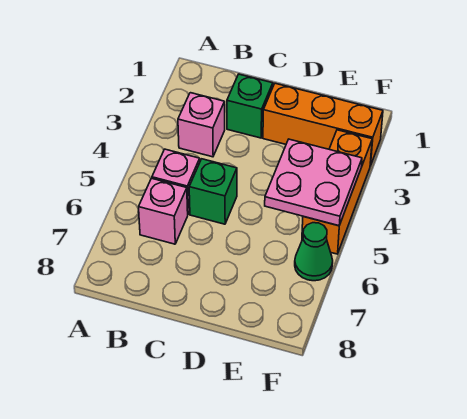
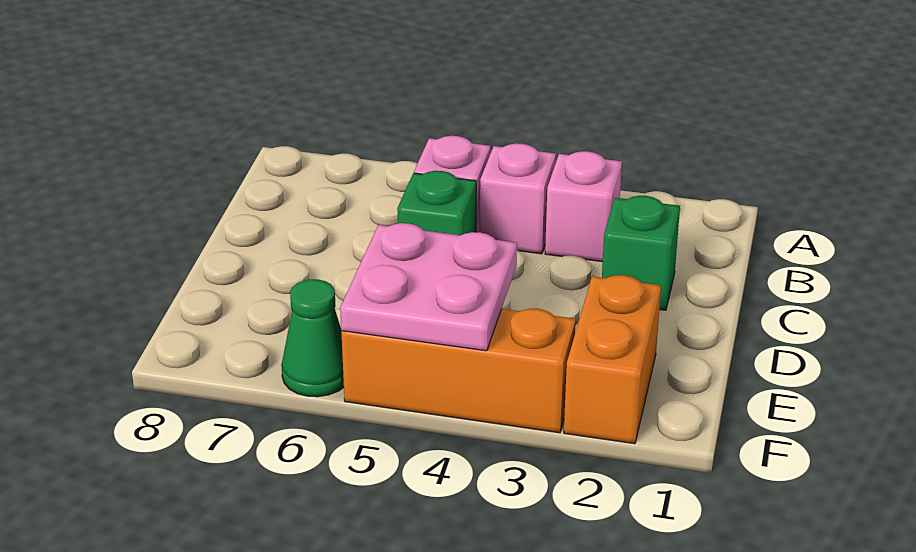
pink brick B6 level 1 -> pink brick B4 level 1
orange brick D2:F2 level 1 -> orange brick E2:F2 level 1

